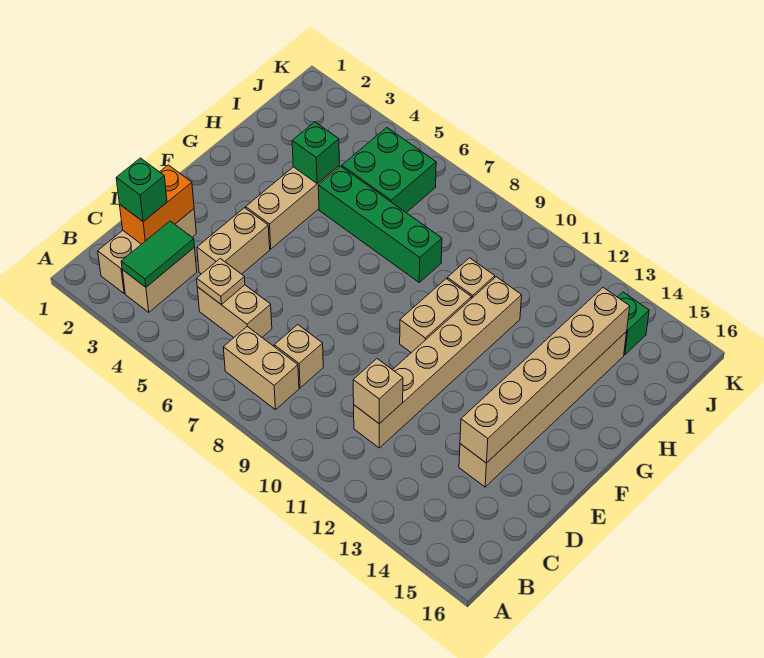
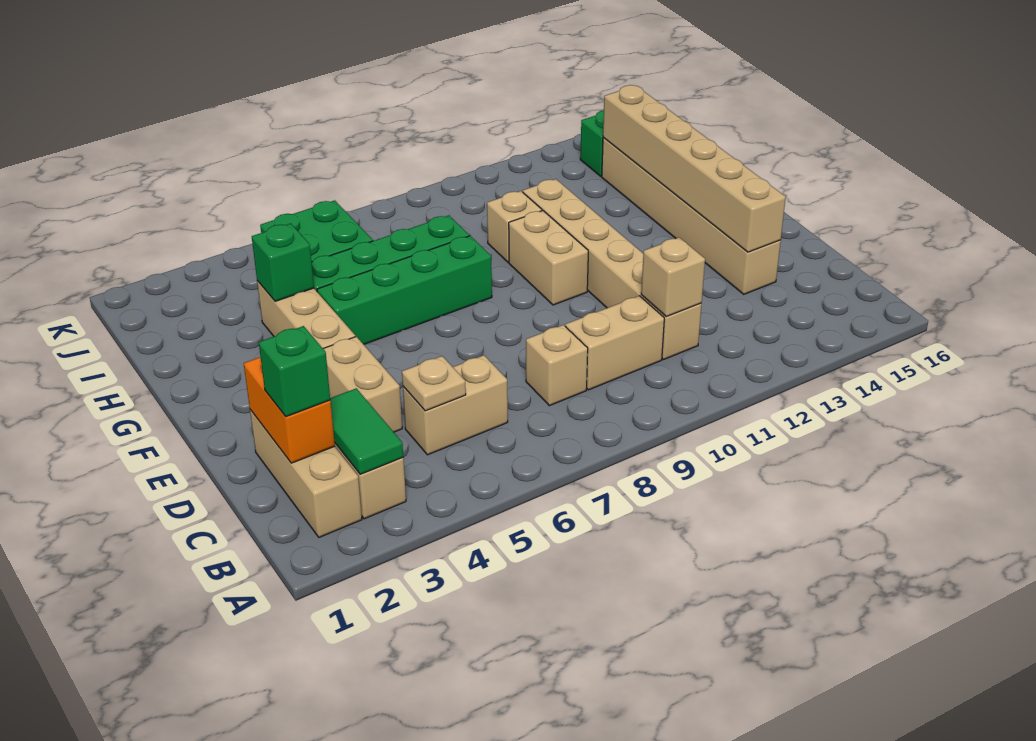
tan brick B7:B8 level 1 -> tan brick C9:C10 level 1
none -> green brick G5:G8 level 1

